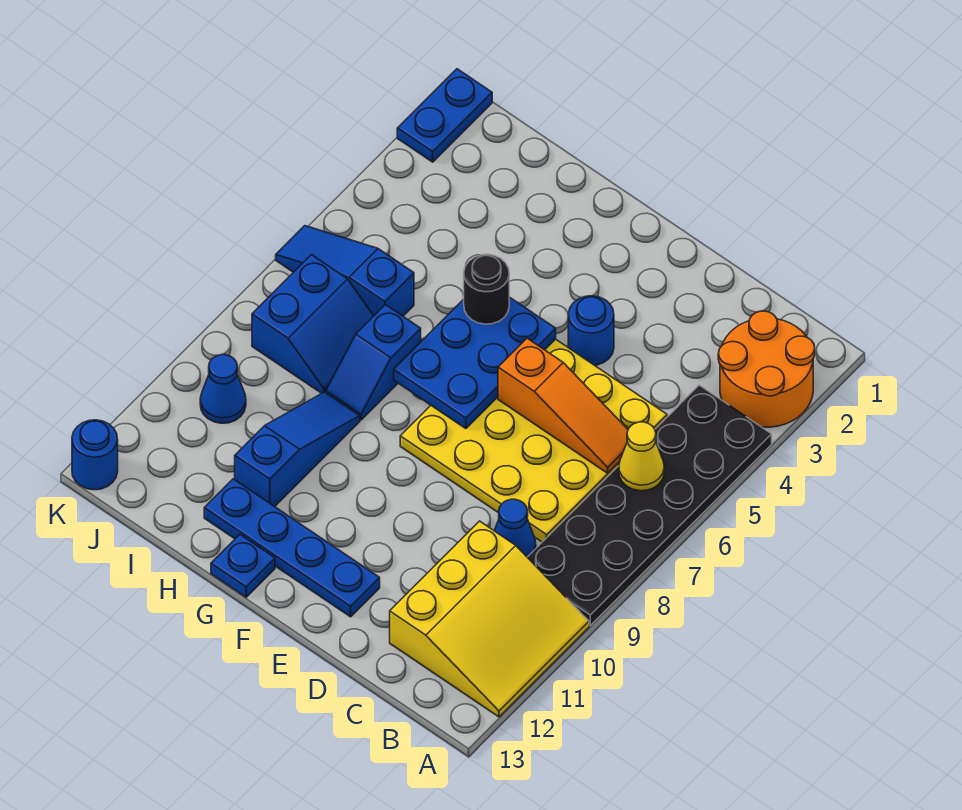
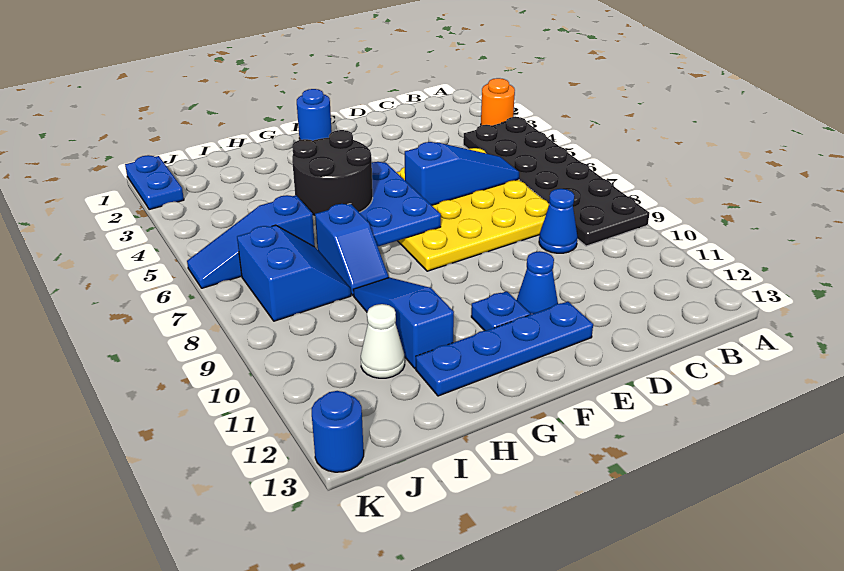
orange round brick A2:B3 level 1 -> orange round brick A3 level 1
yellow slope A10:C12 level 1 top C -> none
yellow cone B6 level 2 -> none
orange slope C6:E6 level 2 top E -> blue slope C6:E6 level 2 top E
blue round brick E4 level 1 -> blue round brick F1 level 1
black round brick G5 level 3 -> black round brick G5:H6 level 3
blue plate G13 level 1 -> blue plate F11 level 1
none -> white cone I11 level 1
blue cone J10 level 1 -> blue cone E11 level 1

